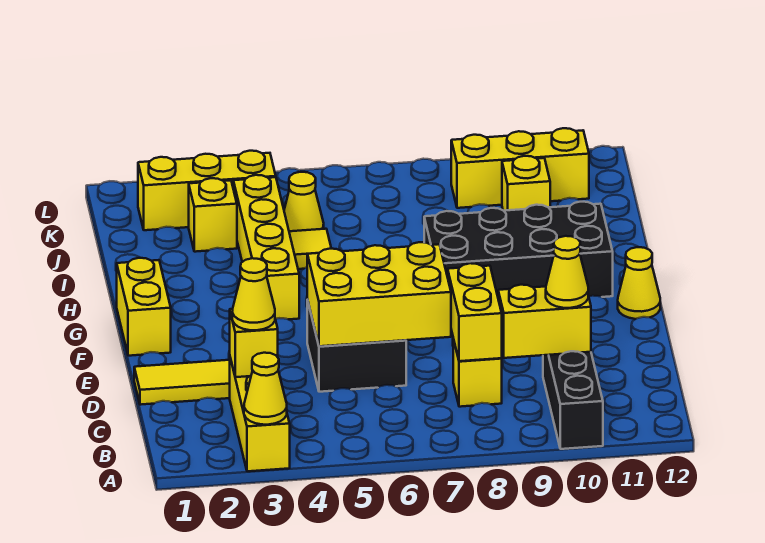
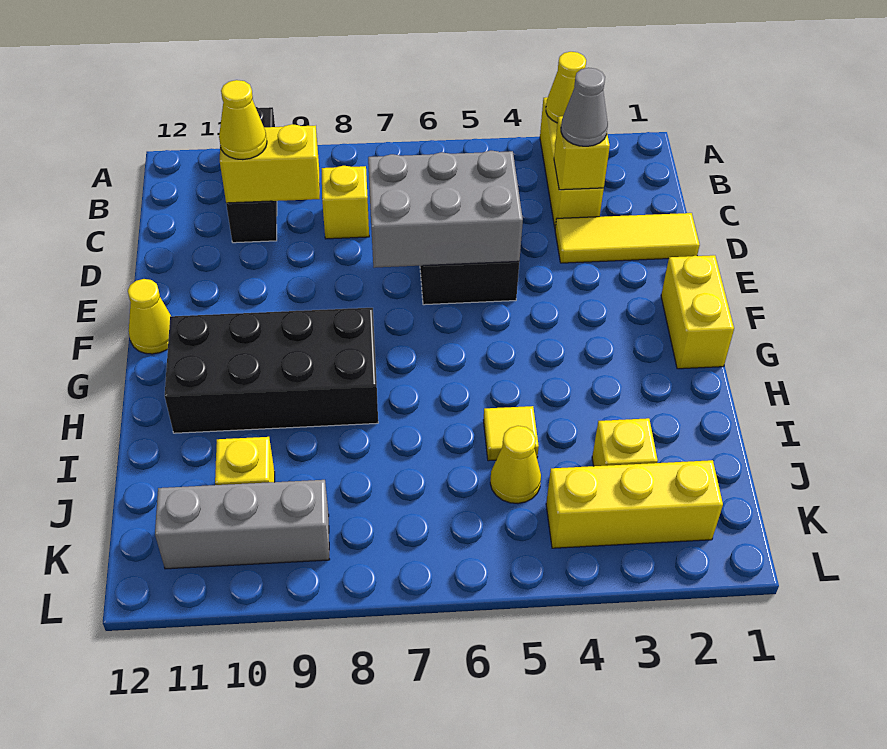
yellow cone C3 level 3 -> grey cone C3 level 3
yellow brick C8:D8 level 2 -> none
yellow brick D5:E7 level 2 -> grey brick D5:E7 level 2
yellow brick G4:J4 level 1 -> none
yellow brick K9:K11 level 1 -> grey brick K9:K11 level 1

